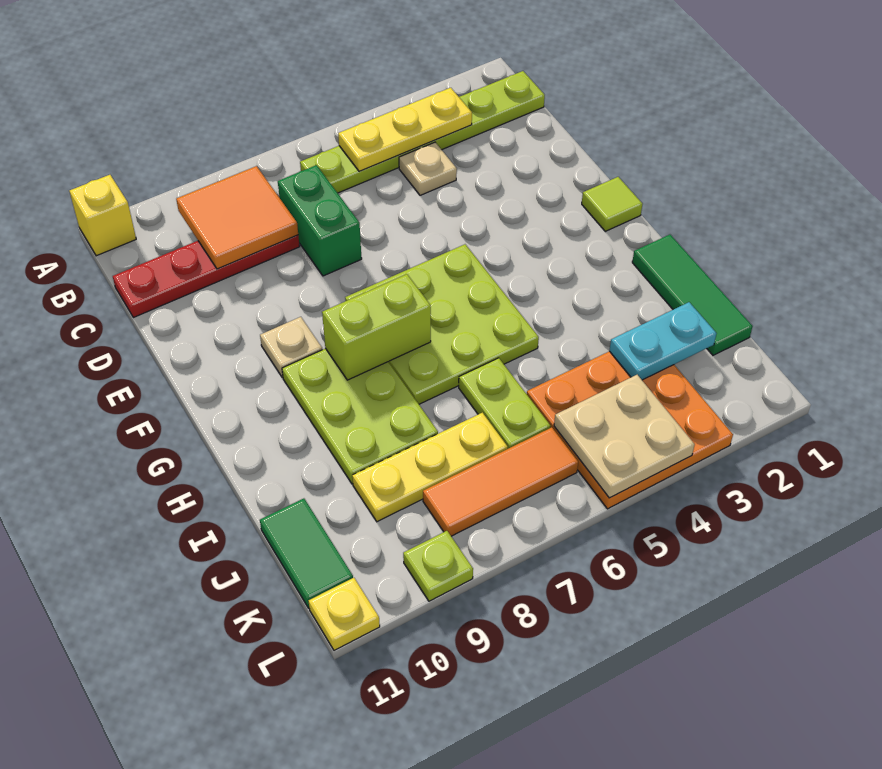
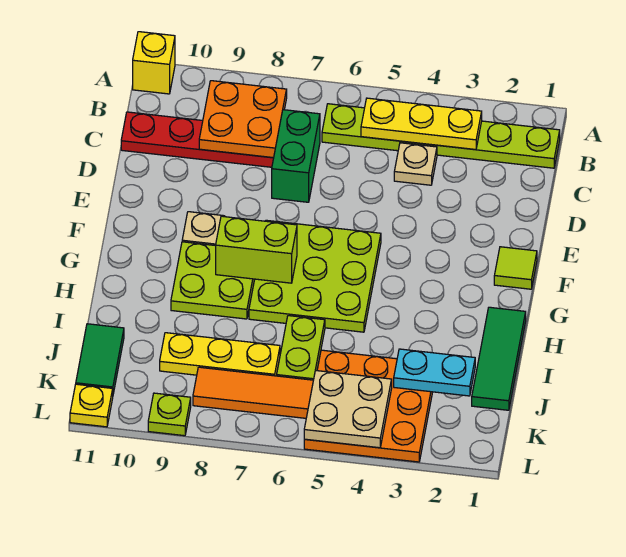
orange tile B8:C9 level 2 -> orange plate B8:C9 level 2
lime plate G8:I9 level 1 -> lime plate G8:H9 level 1

